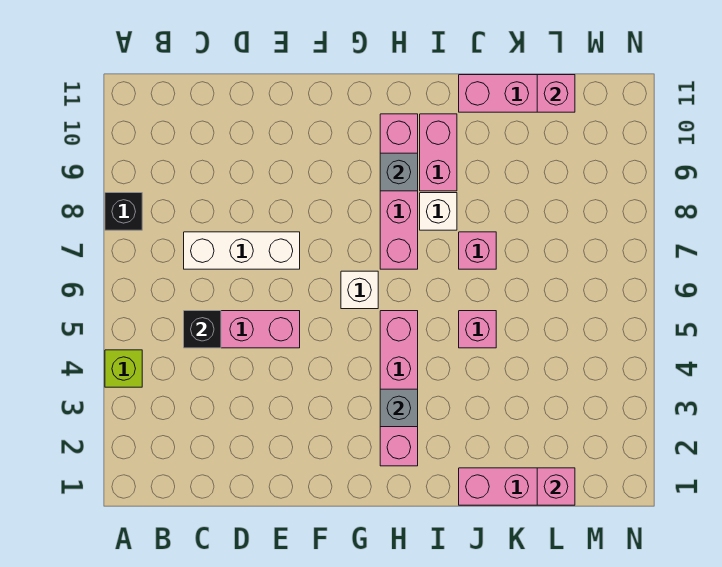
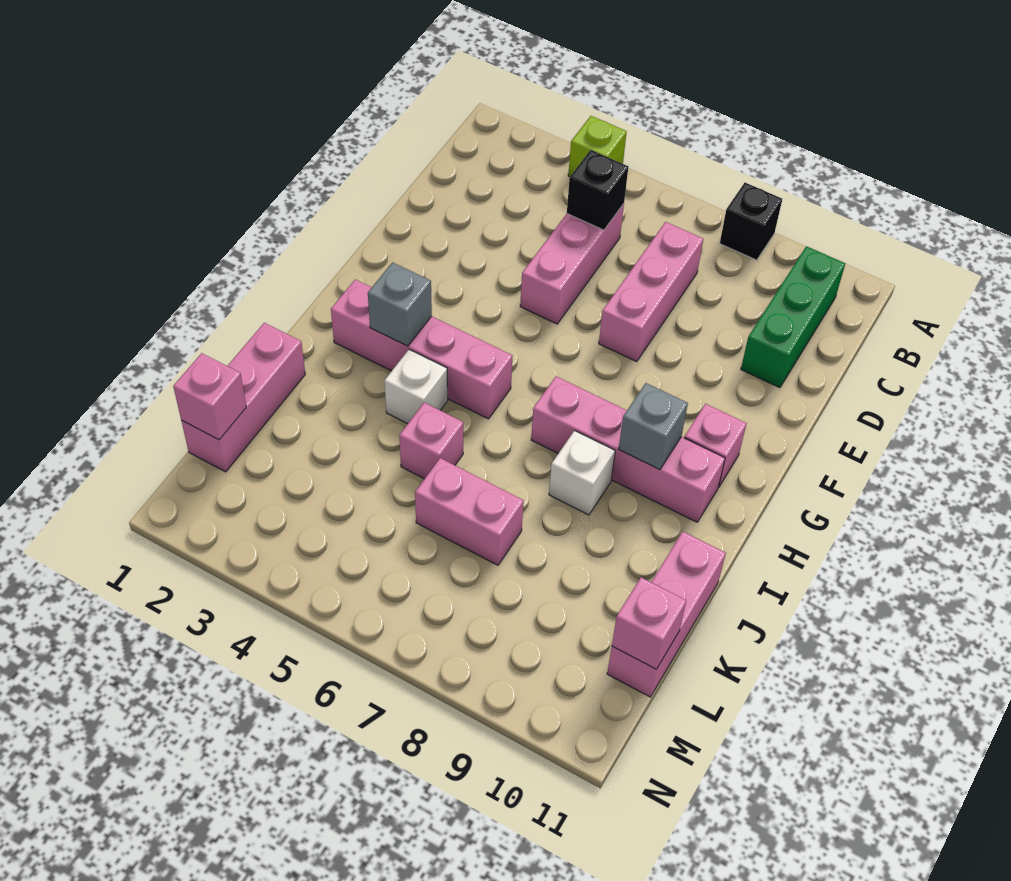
none -> green brick B10:D10 level 1
white brick C7:E7 level 1 -> pink brick C7:E7 level 1
white brick G6 level 1 -> white brick I4 level 1
pink brick I9:I10 level 1 -> pink brick K6:K7 level 1
pink brick J7 level 1 -> pink brick G10 level 1

